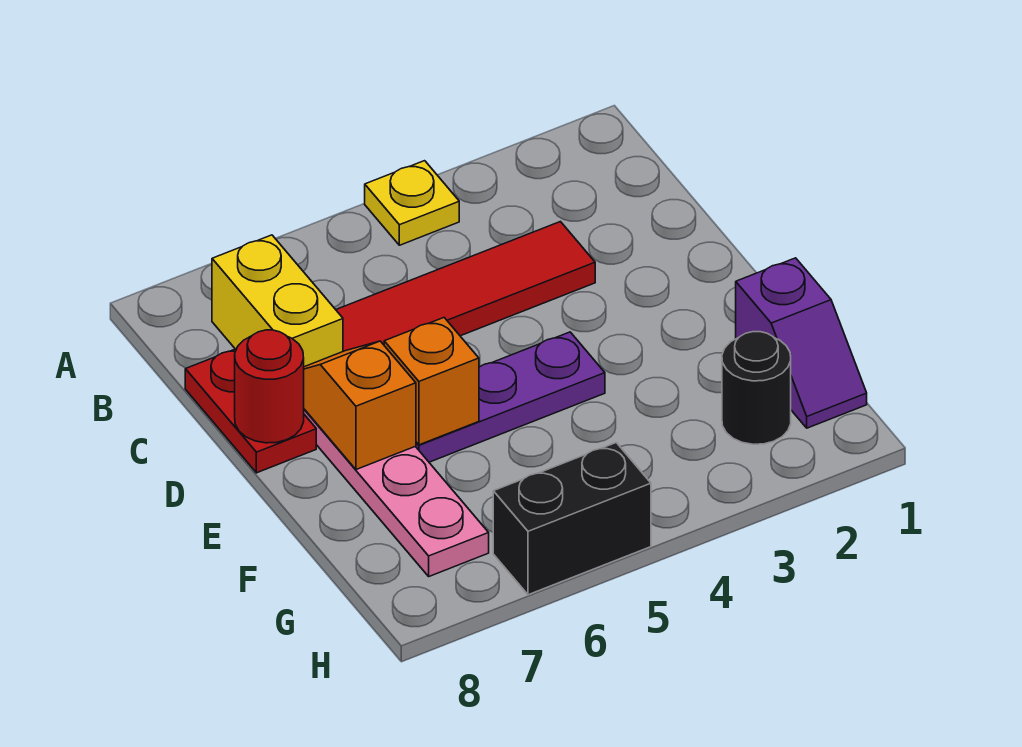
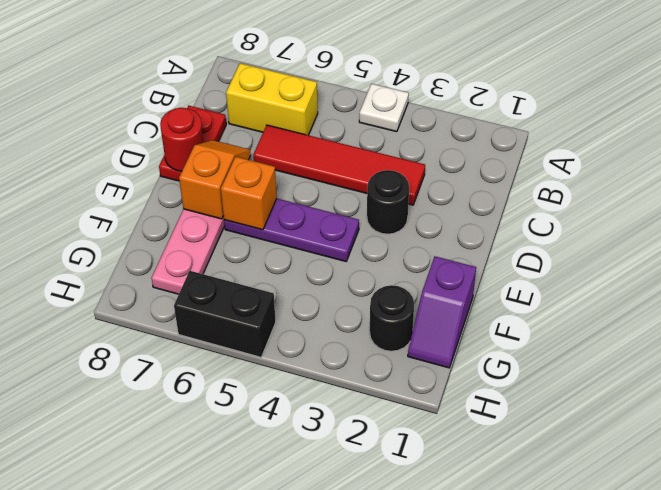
yellow plate A4 level 1 -> white plate A4 level 1
yellow brick B7:C7 level 1 -> yellow brick B6:B7 level 1
none -> black round brick D3 level 1

